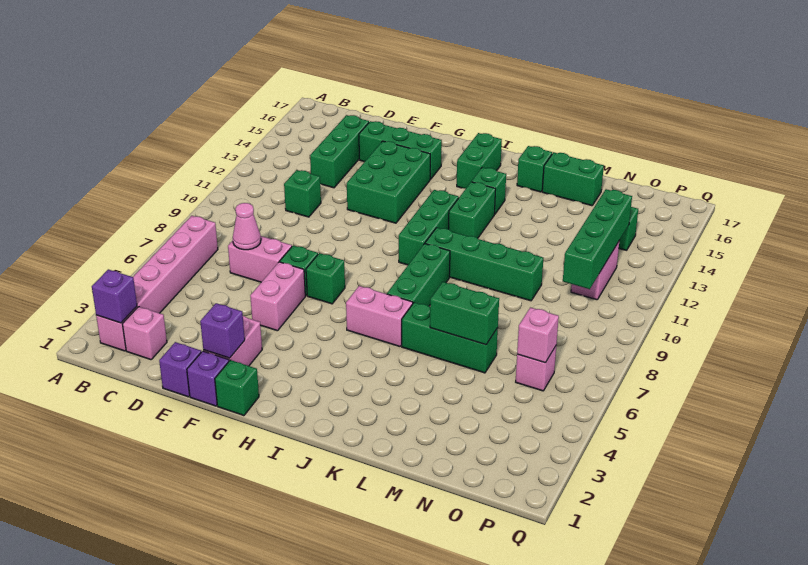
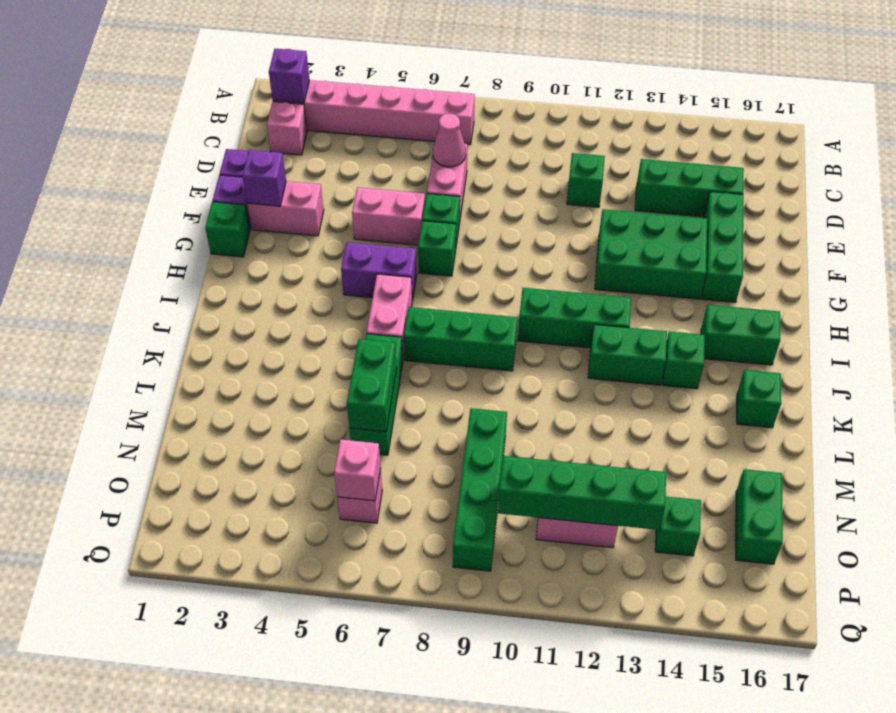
none -> purple brick H5:H6 level 1
green brick J10:M10 level 1 -> green brick M9:P9 level 1
green brick L16:M16 level 1 -> green brick N16:O16 level 1

